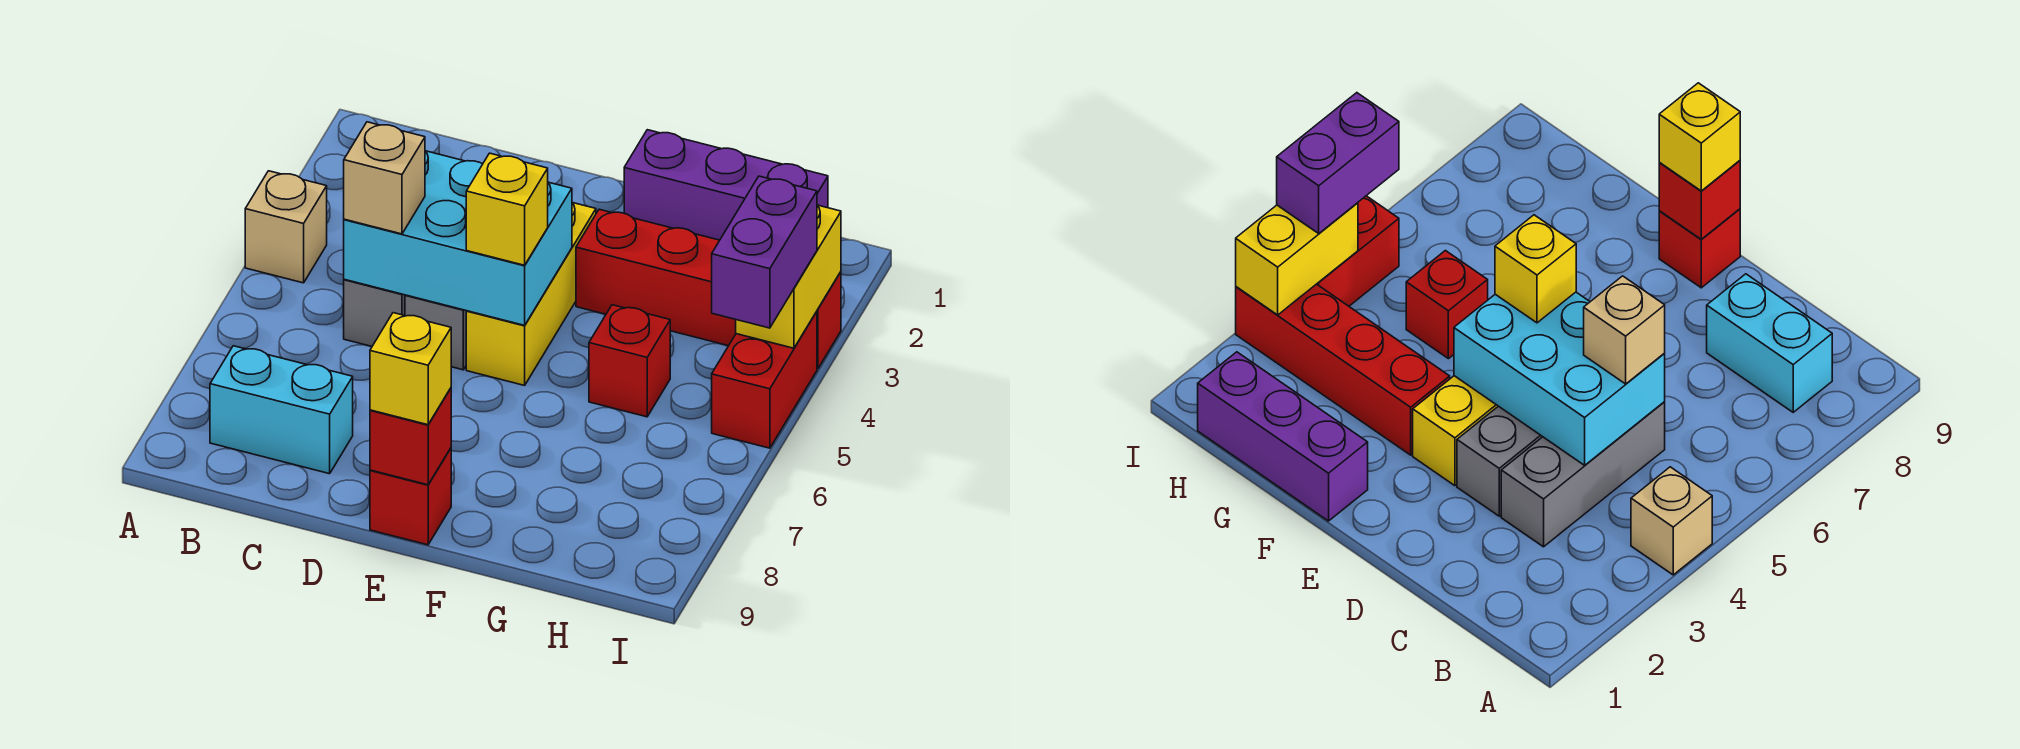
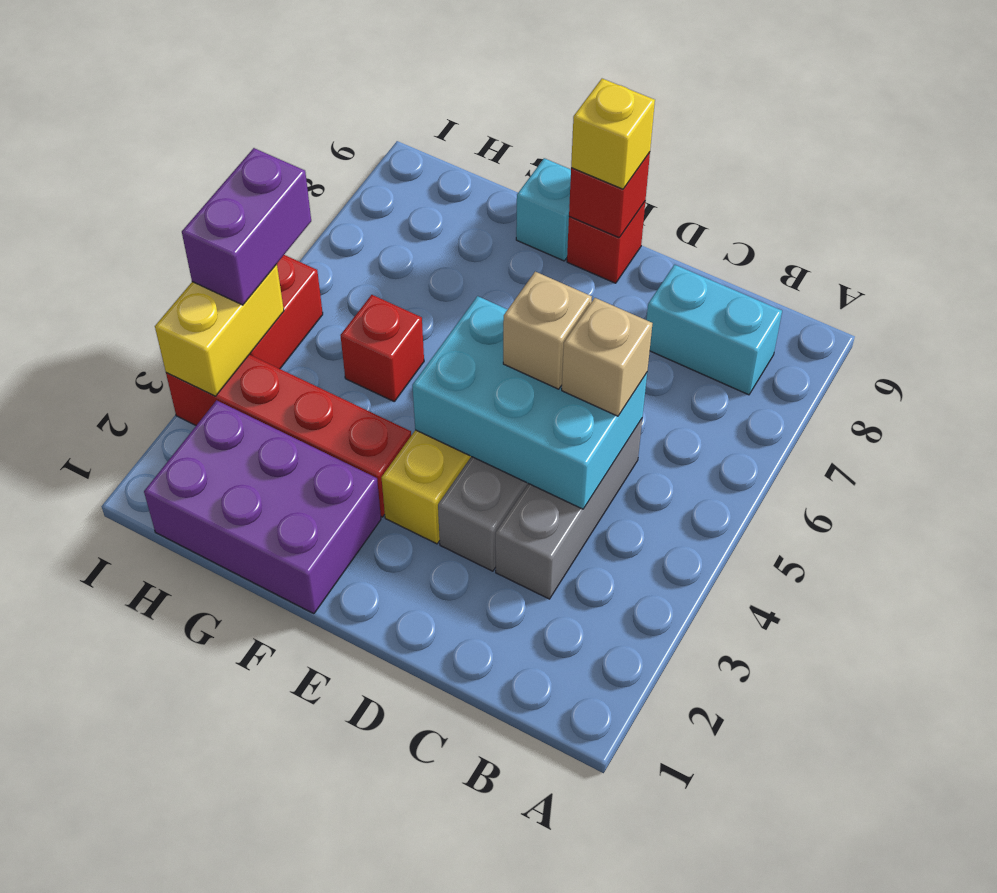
tan brick A4 level 1 -> tan brick D5 level 3
yellow brick E5 level 3 -> none
purple brick F1:H1 level 1 -> purple brick F1:H2 level 1
none -> cyan brick F9 level 1

